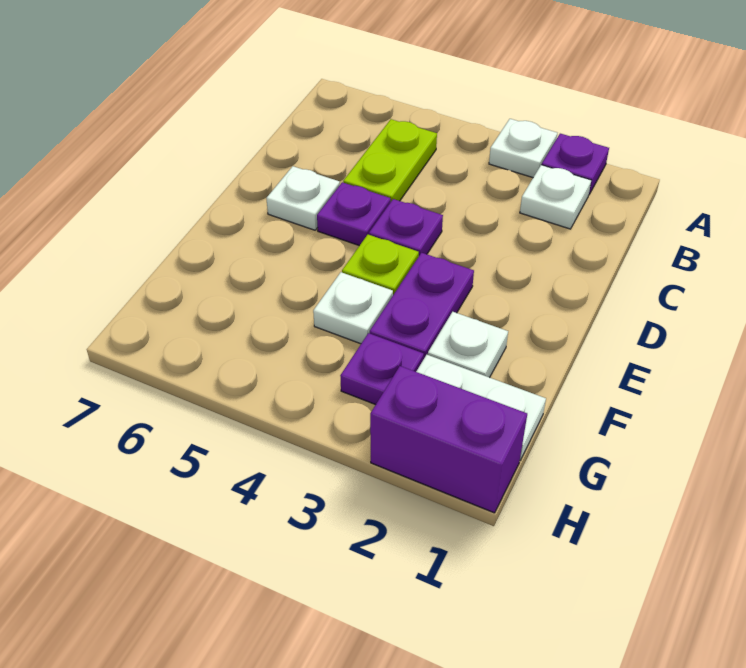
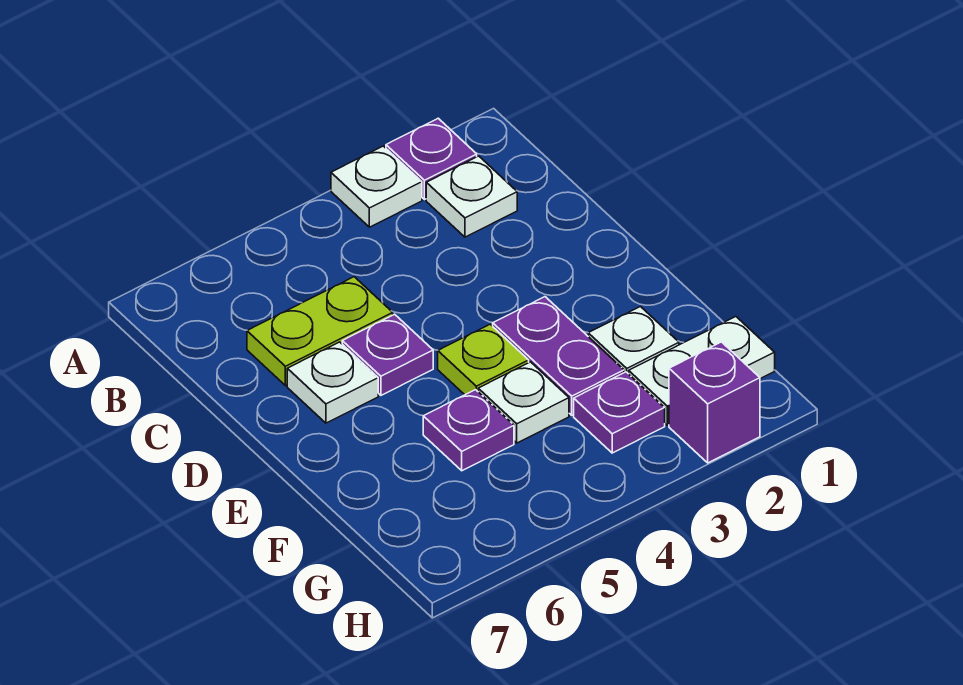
lime plate B5:C5 level 1 -> lime plate C5:C6 level 1
purple plate D4 level 1 -> purple plate F5 level 1
purple brick H1:H2 level 1 -> purple brick H2 level 1

